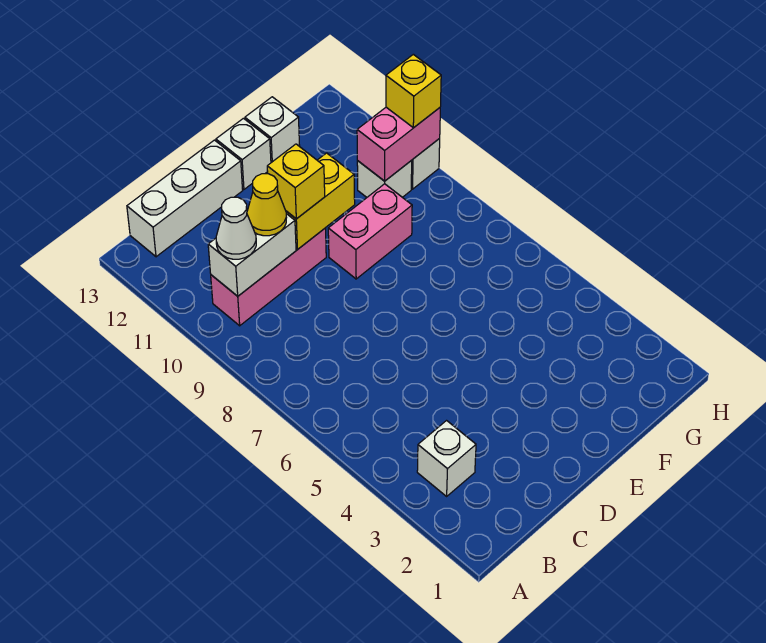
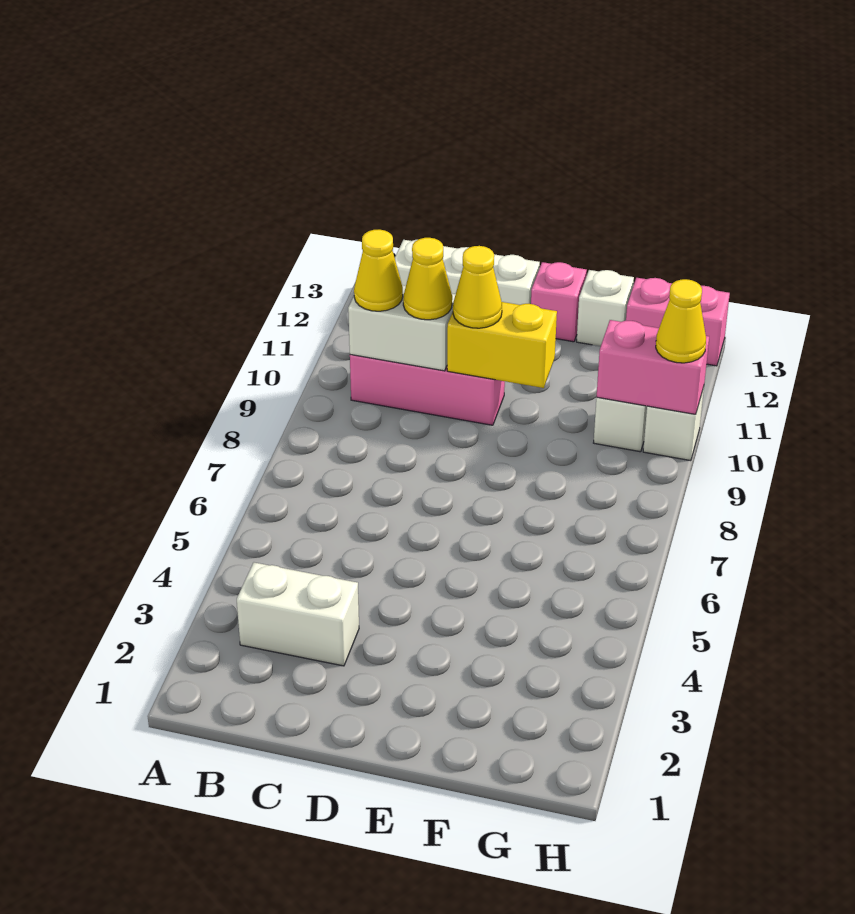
white brick B3 level 1 -> white brick B3:C3 level 1
white cone B10 level 3 -> yellow cone B10 level 3
yellow brick D10 level 3 -> yellow cone D10 level 3
pink brick E9:F9 level 1 -> pink brick G13:H13 level 1
white brick E13 level 1 -> pink brick E13 level 1
yellow brick H10 level 3 -> yellow cone H10 level 3

